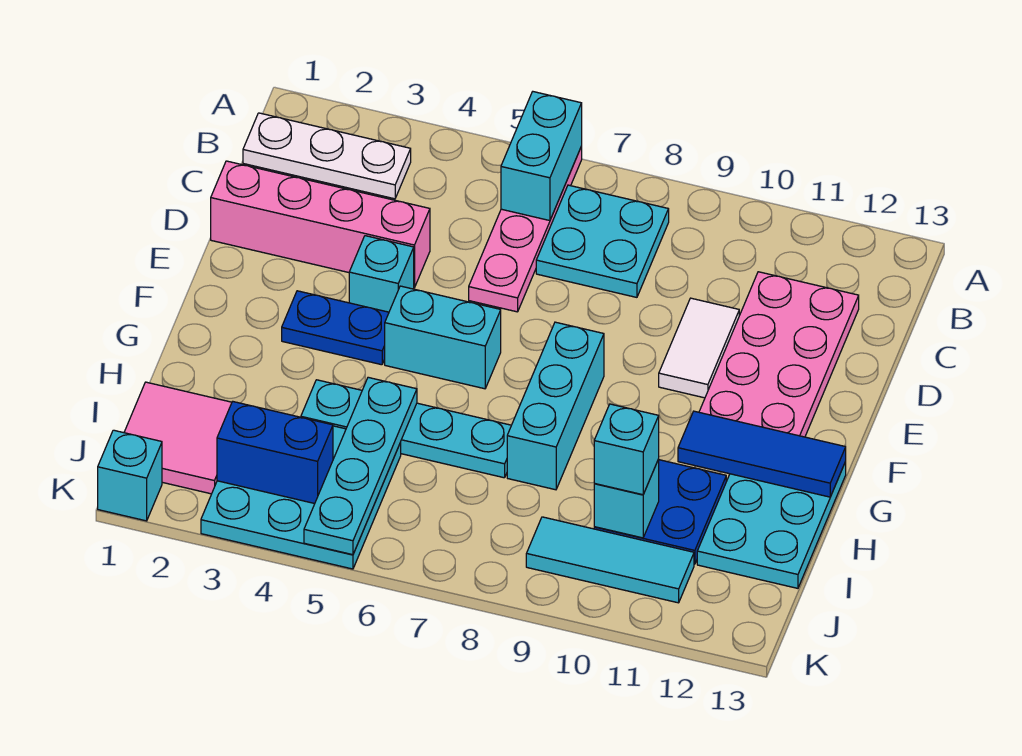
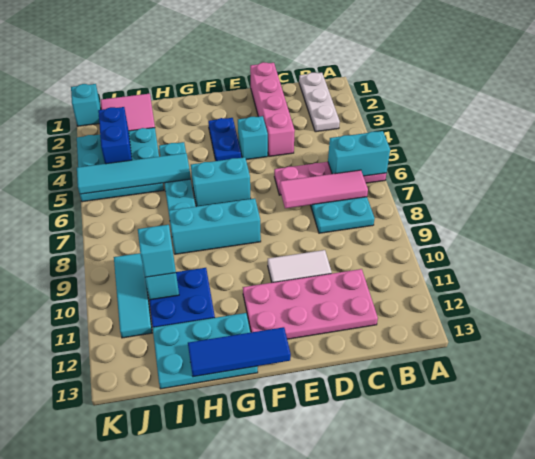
none -> pink tile B7:D7 level 2
cyan brick F5:F6 level 1 -> cyan brick F6:G6 level 1
blue tile G11:G13 level 2 -> blue tile F13:H13 level 2
cyan plate H5:K5 level 2 -> cyan tile H5:K5 level 2

